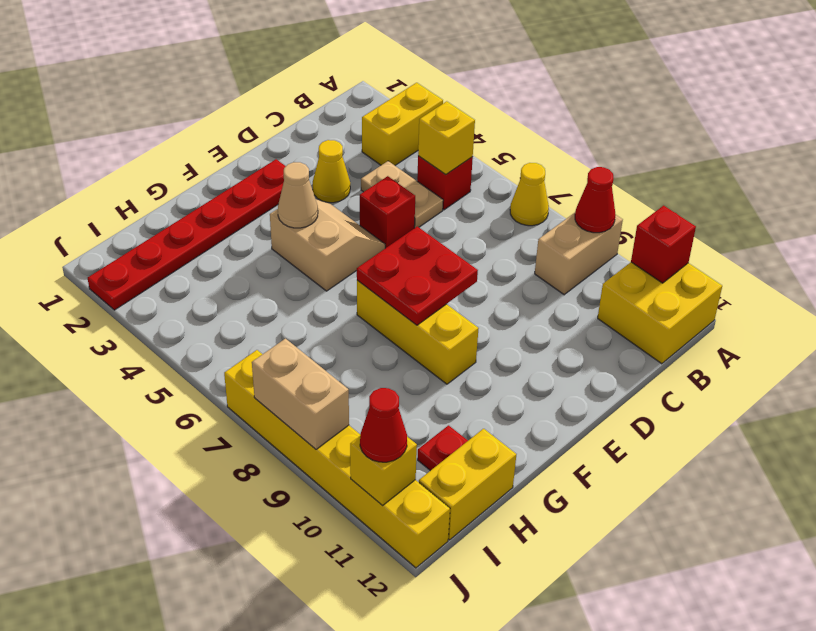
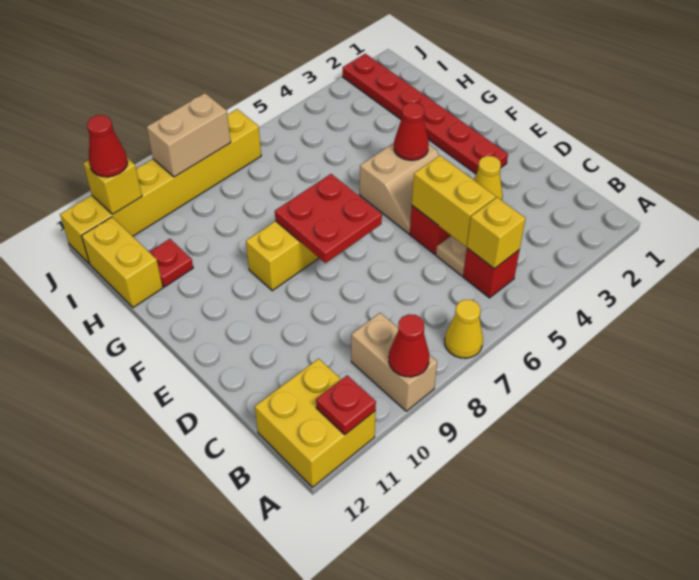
yellow brick A3:B3 level 1 -> yellow brick C5:D5 level 2
red brick A11 level 2 -> red plate A11 level 2
tan cone F4 level 2 -> red cone F4 level 2

